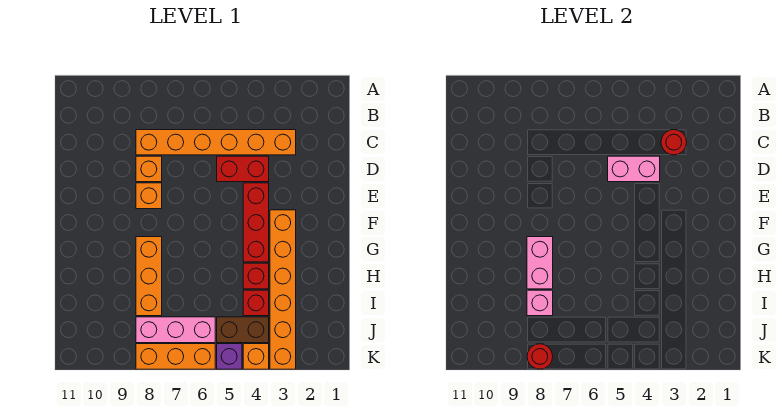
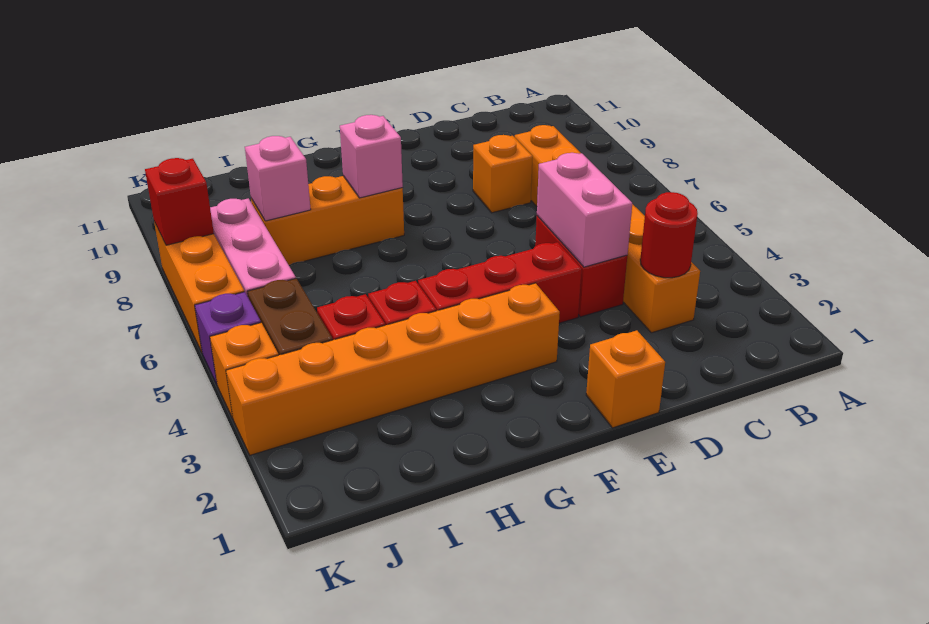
orange brick E8 level 1 -> orange brick E1 level 1
pink brick G8:H8 level 2 -> pink brick G8 level 2
red round brick K8 level 2 -> red brick K8 level 2

